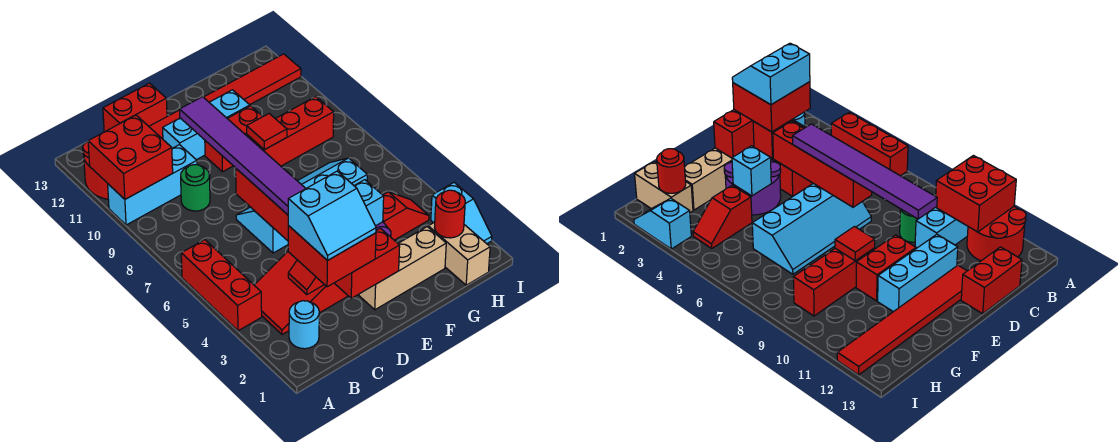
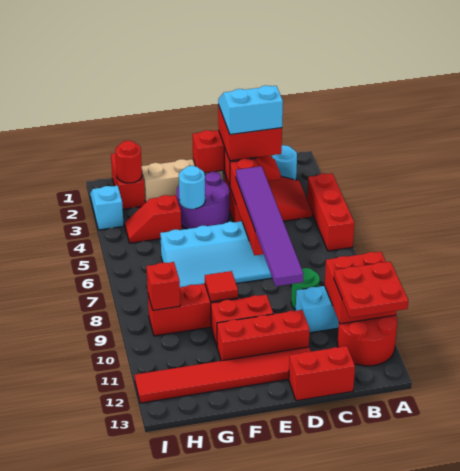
none -> red plate A11:B12 level 3
cyan brick D11:F11 level 1 -> red brick D11:F11 level 1
cyan brick F4 level 2 -> cyan round brick F4 level 2
tan brick H1:H2 level 1 -> red brick H1:H2 level 1
none -> red brick H9 level 2

